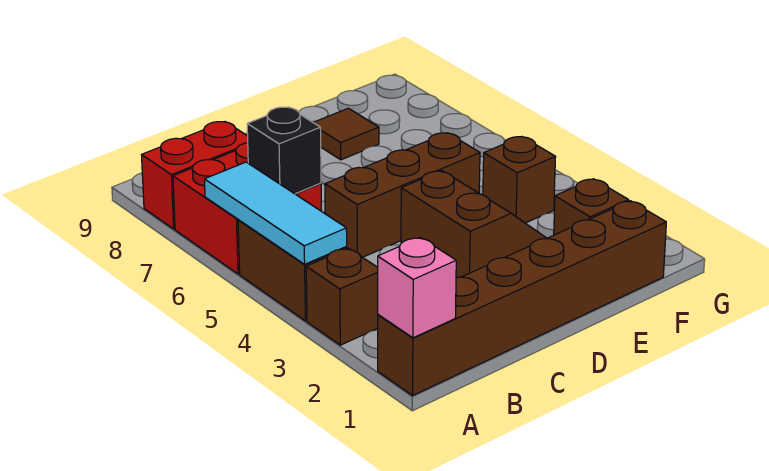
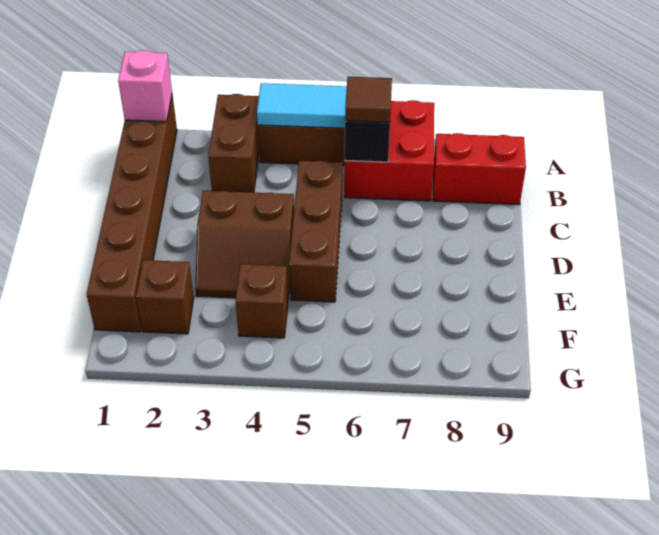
brown brick A3 level 1 -> brown brick A3:B3 level 1
red brick A8:B8 level 1 -> red brick B8:B9 level 1
brown tile E8 level 1 -> brown tile B6 level 3

